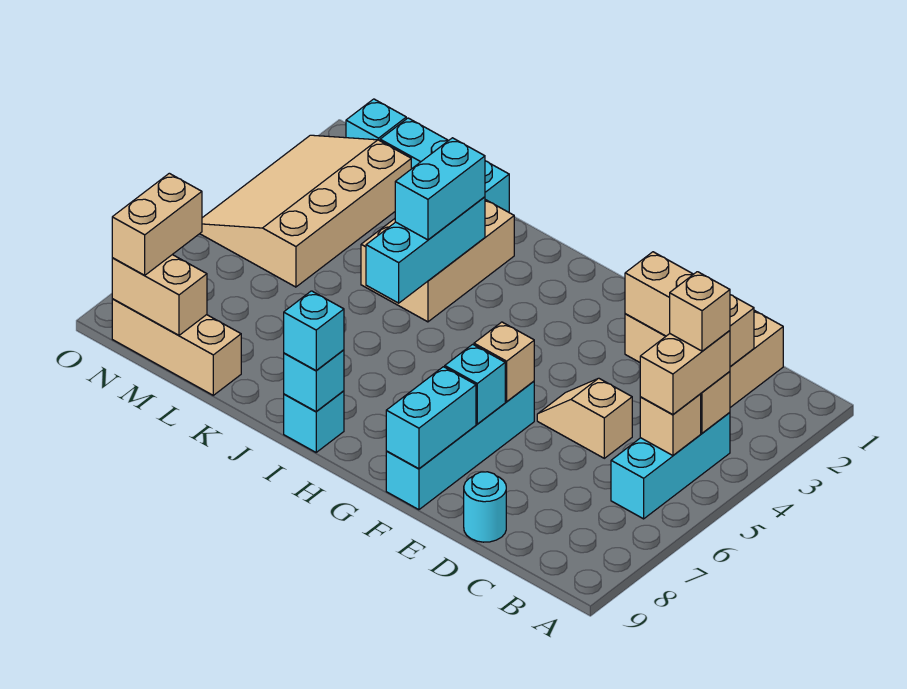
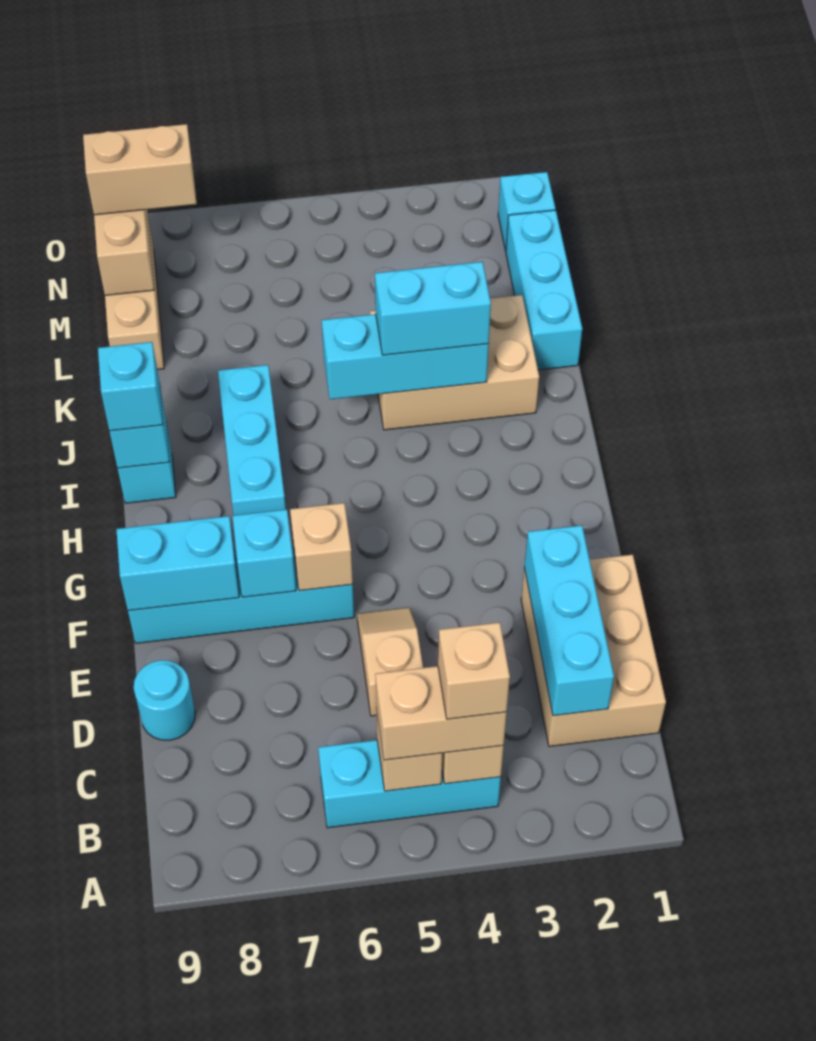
tan brick C2:E2 level 2 -> cyan brick C2:E2 level 2
none -> cyan brick H7:J7 level 1
tan slope M2:O5 level 1 top M -> none

